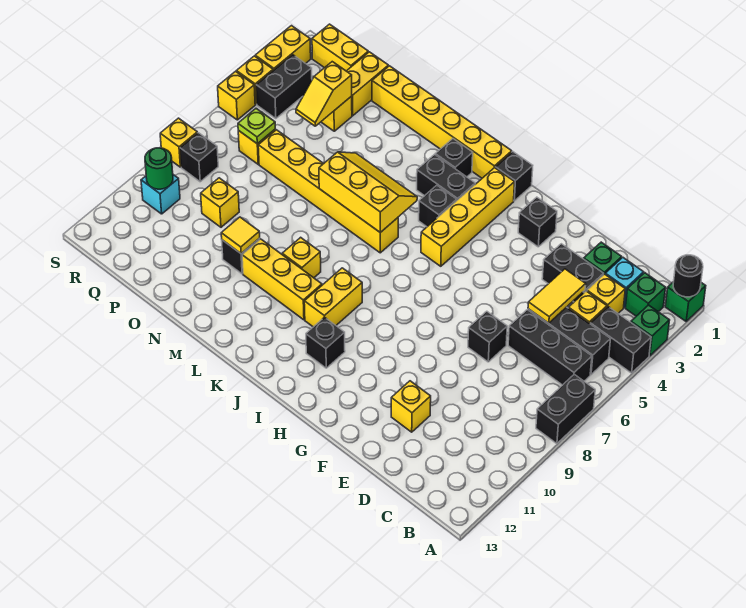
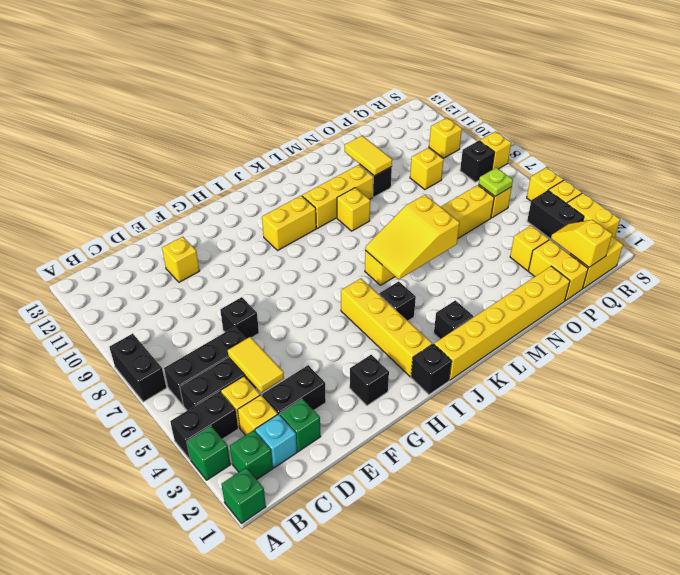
black round brick A1 level 2 -> none
black brick I11 level 1 -> none
black brick J3:K3 level 1 -> none
yellow brick J9:J10 level 1 -> yellow brick I10:J10 level 1
yellow slope K5:M6 level 2 top 6 -> yellow slope K5:M6 level 2 top M
yellow tile N10 level 2 -> yellow tile N10:N11 level 2
yellow slope P3:P4 level 2 top 3 -> yellow slope Q1:Q2 level 2 top 1
cyan brick R10 level 1 -> yellow brick R10 level 1
green round brick R10 level 2 -> none

